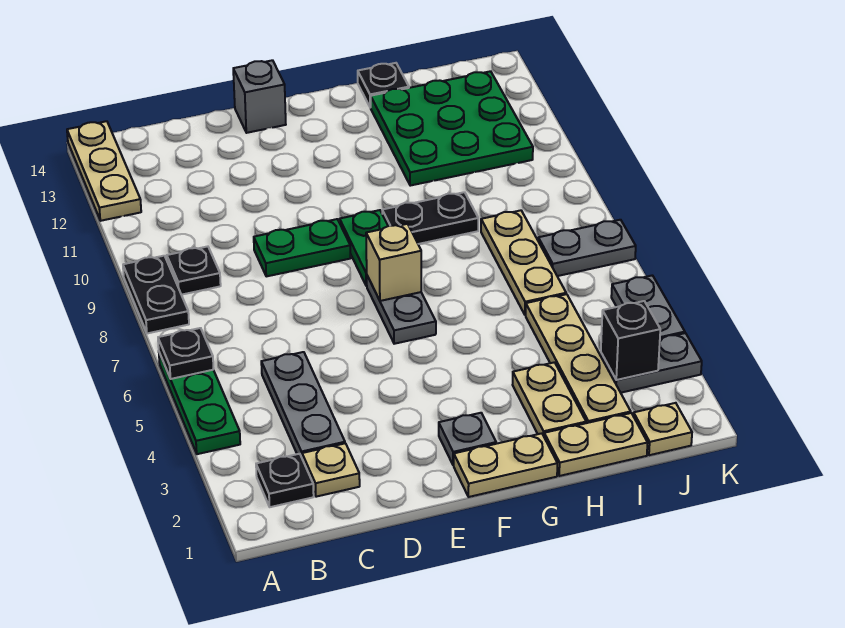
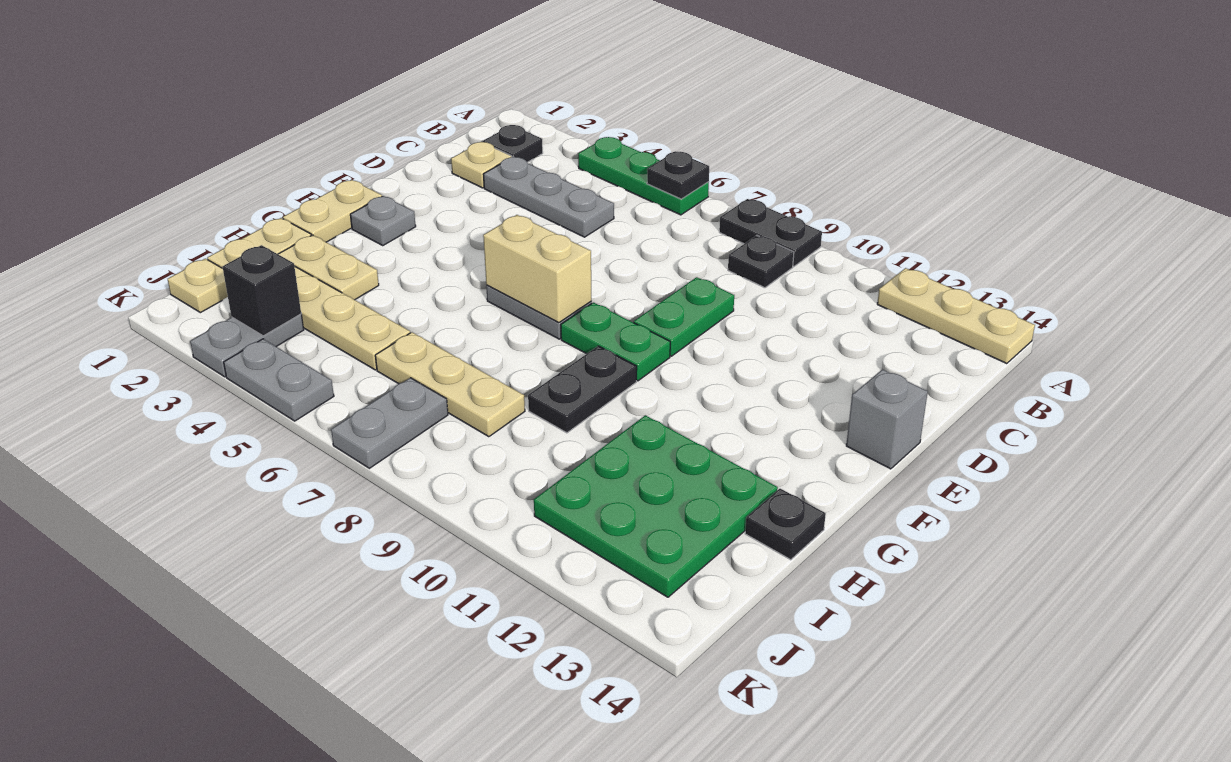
tan brick F7 level 2 -> tan brick F6:F7 level 2

